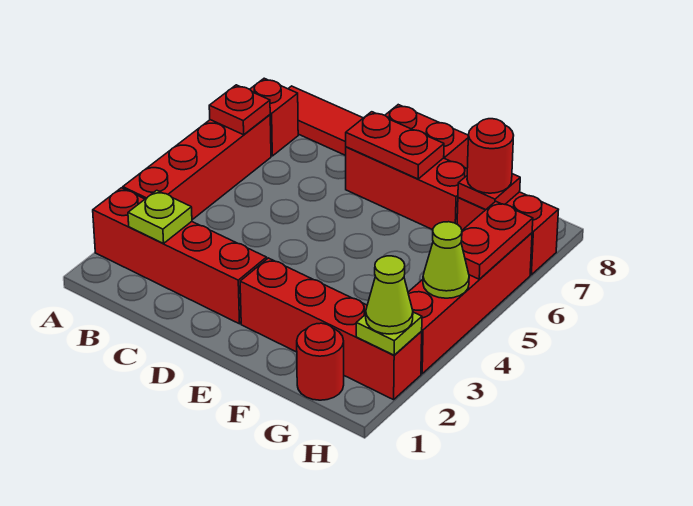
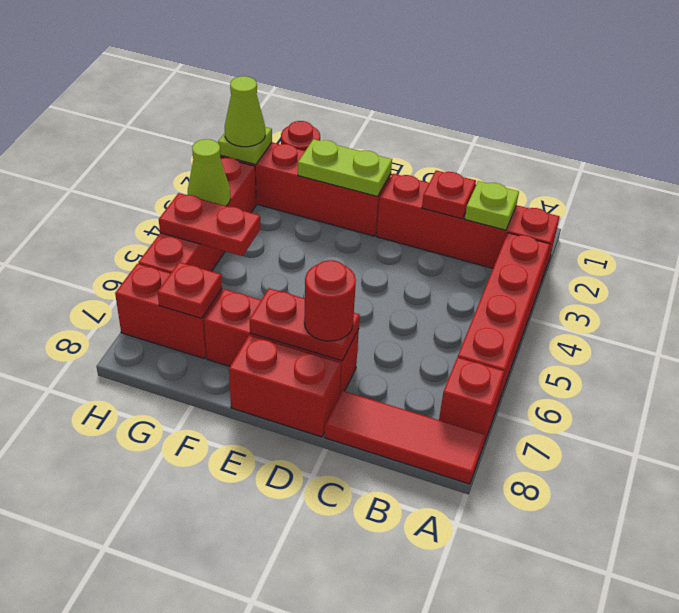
red plate A6 level 2 -> red plate C2 level 2
none -> lime plate E2:F2 level 2
red round brick G7 level 3 -> red round brick D7 level 3
red plate H5:H6 level 2 -> red plate G5:H5 level 2

